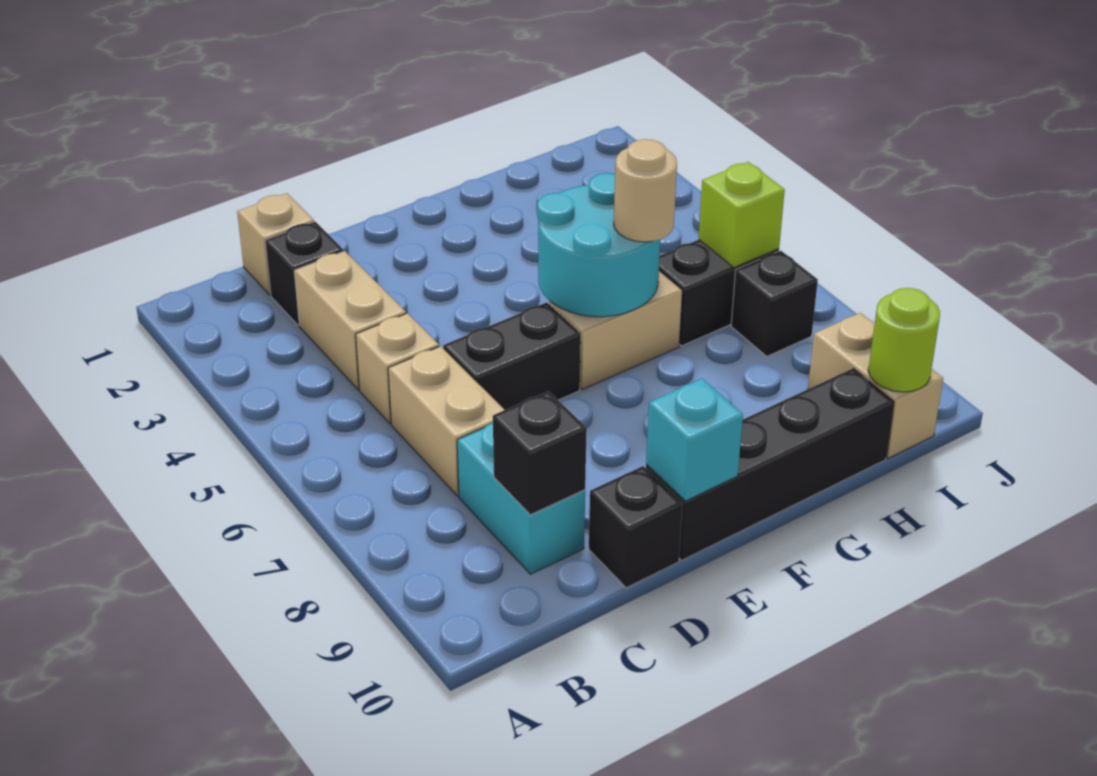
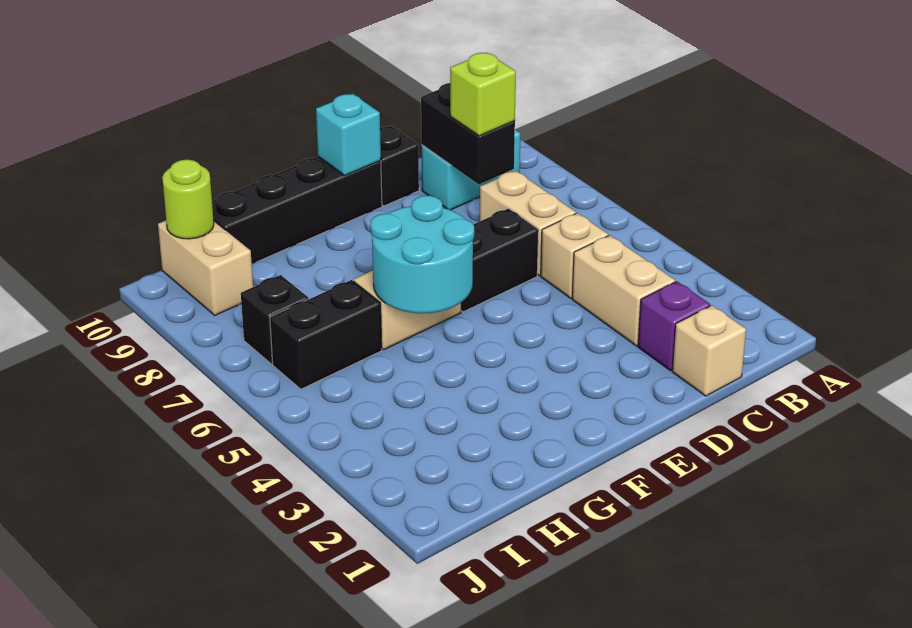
black brick C2 level 1 -> purple brick C2 level 1
cyan brick C8:C9 level 1 -> cyan brick B9:C9 level 1
black brick C9 level 2 -> black brick C8:C9 level 2
tan round brick G6 level 3 -> none
lime brick I6 level 2 -> lime brick C8 level 3

